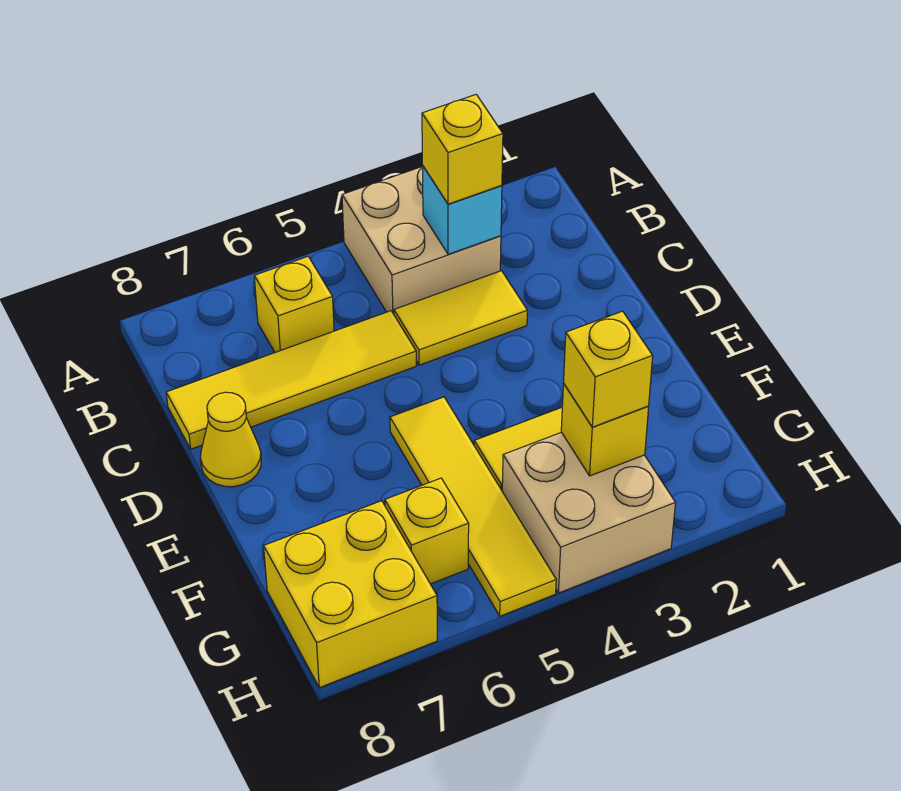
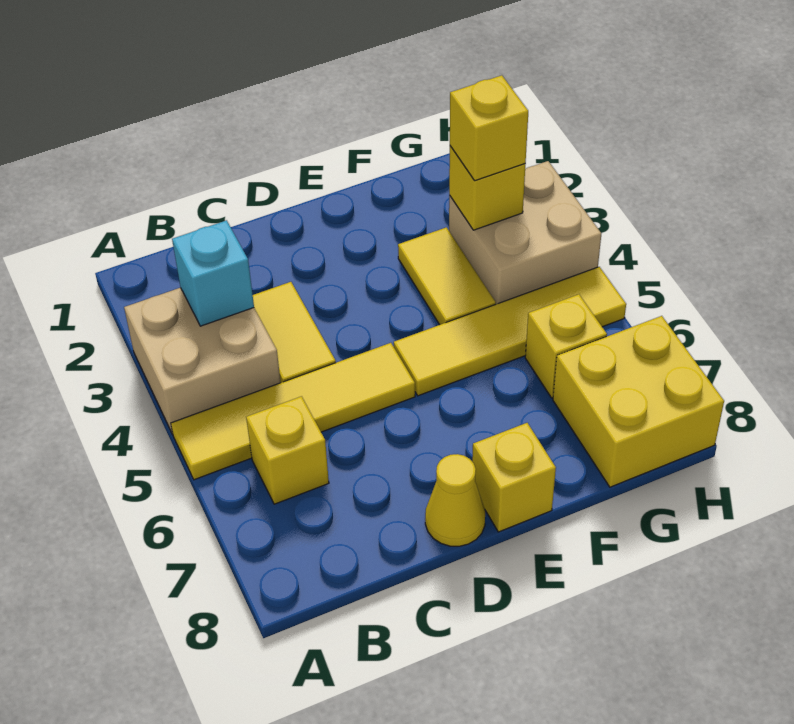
yellow brick B3 level 3 -> yellow brick E8 level 1
yellow tile C5:C8 level 1 -> yellow tile A5:D5 level 1

